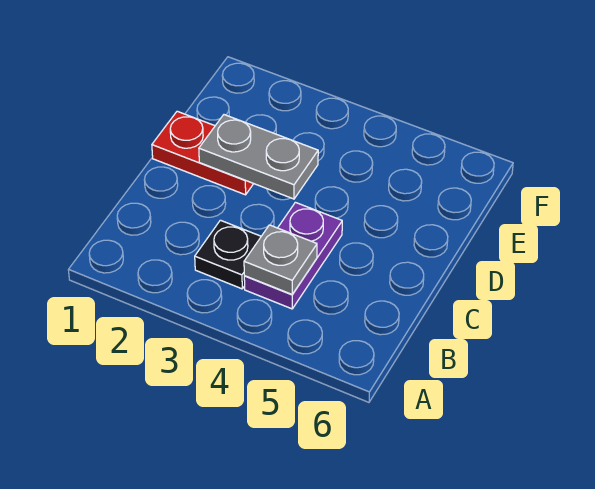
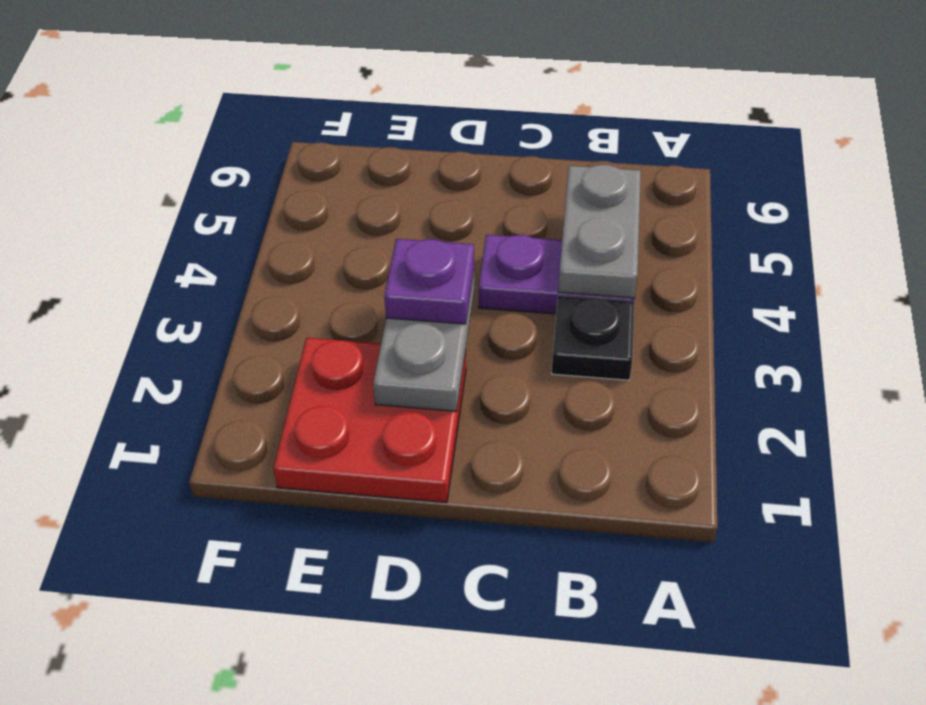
grey plate B4 level 2 -> grey plate B4:B5 level 2
red plate D1:D2 level 1 -> red plate D1:E2 level 1
none -> purple plate D3 level 3

